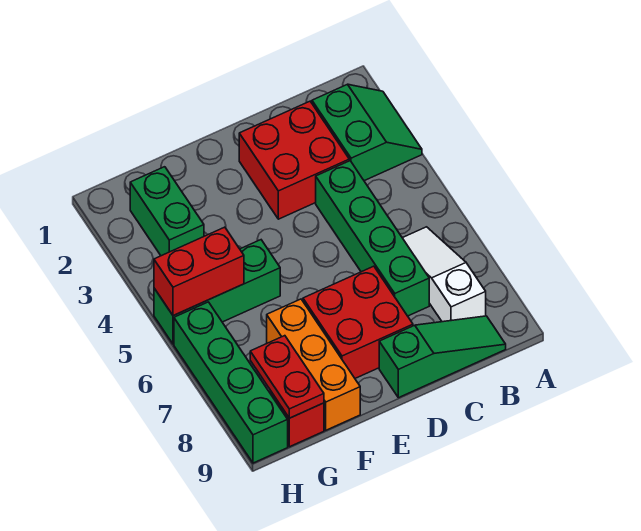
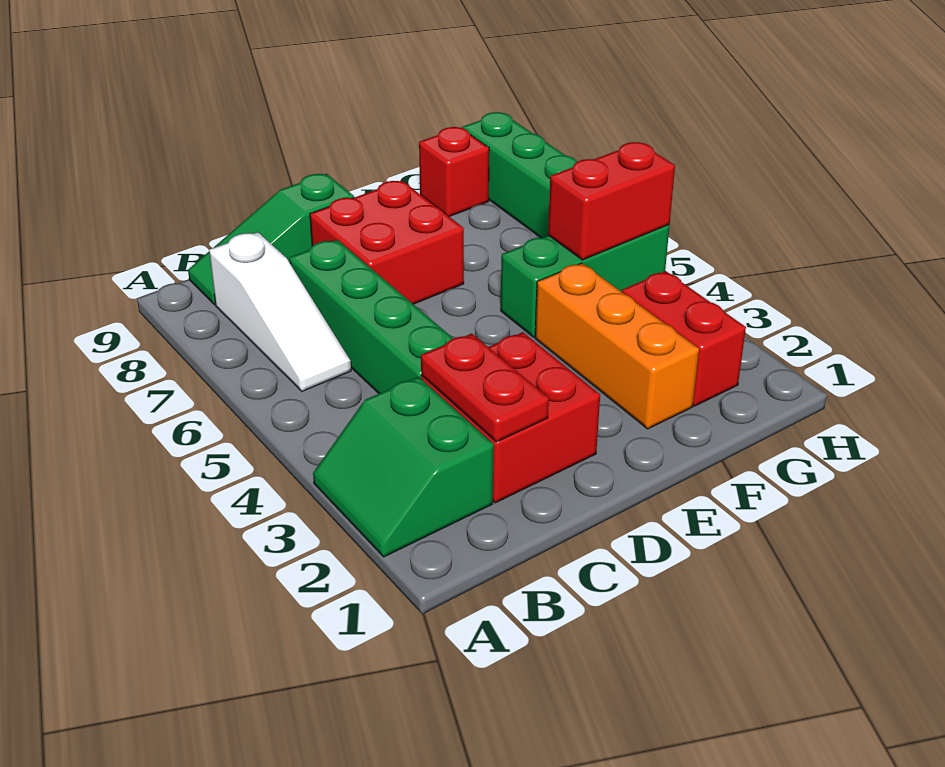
orange brick F7:F9 level 1 -> orange brick F2:F4 level 1
green brick G2:G3 level 1 -> red brick G2:G3 level 1
red plate G8:G9 level 2 -> red plate C2:C3 level 2

